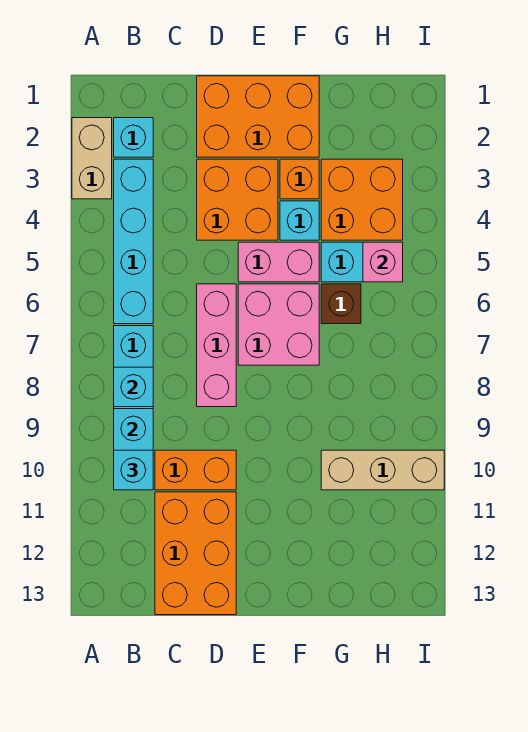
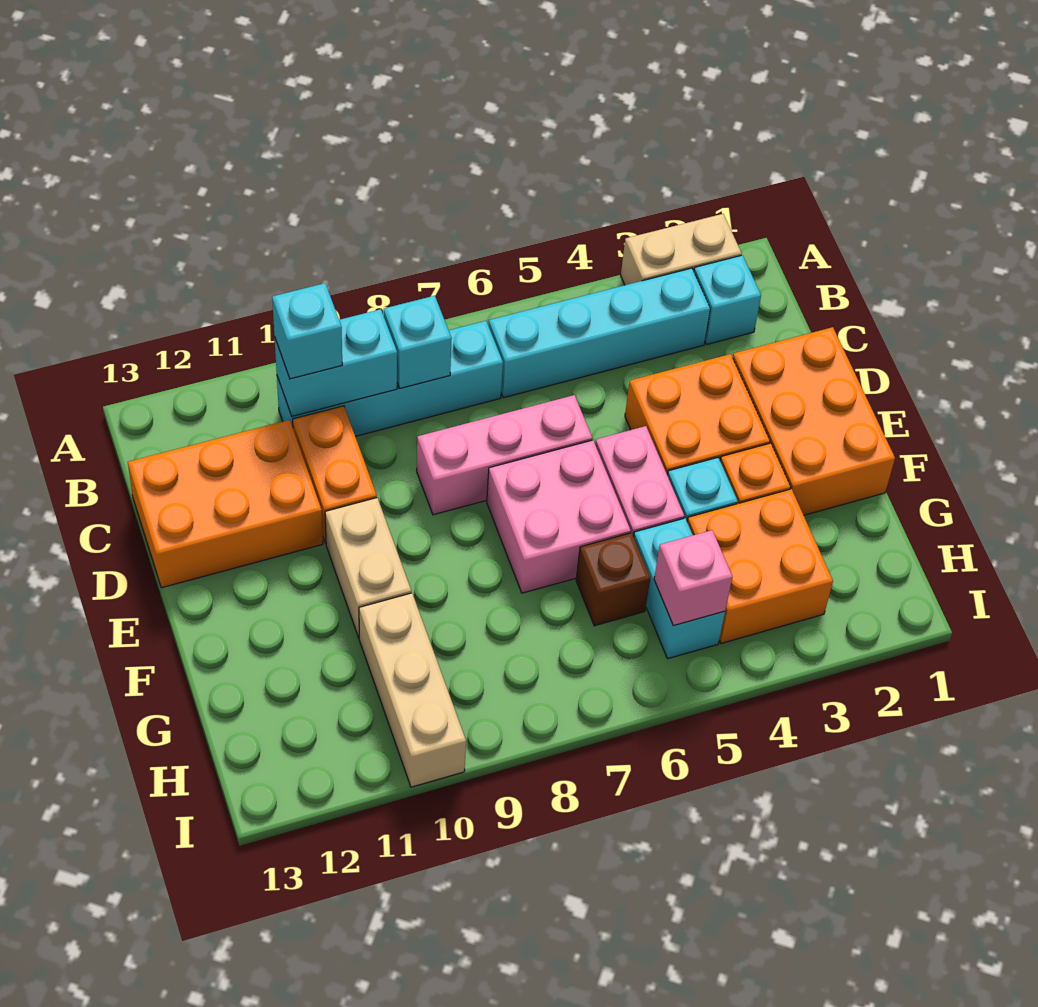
none -> tan brick E10:F10 level 1

